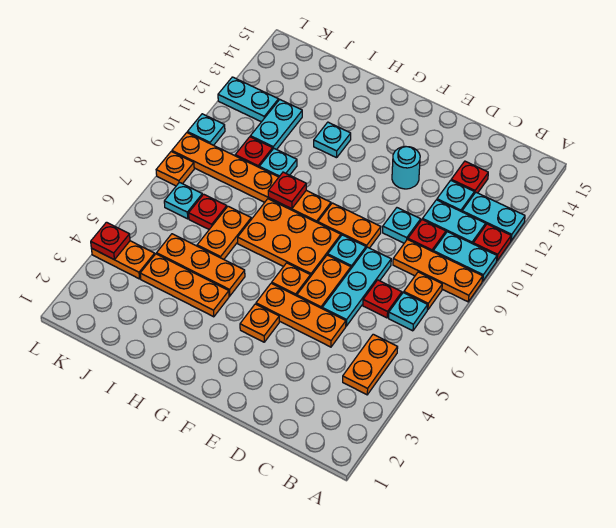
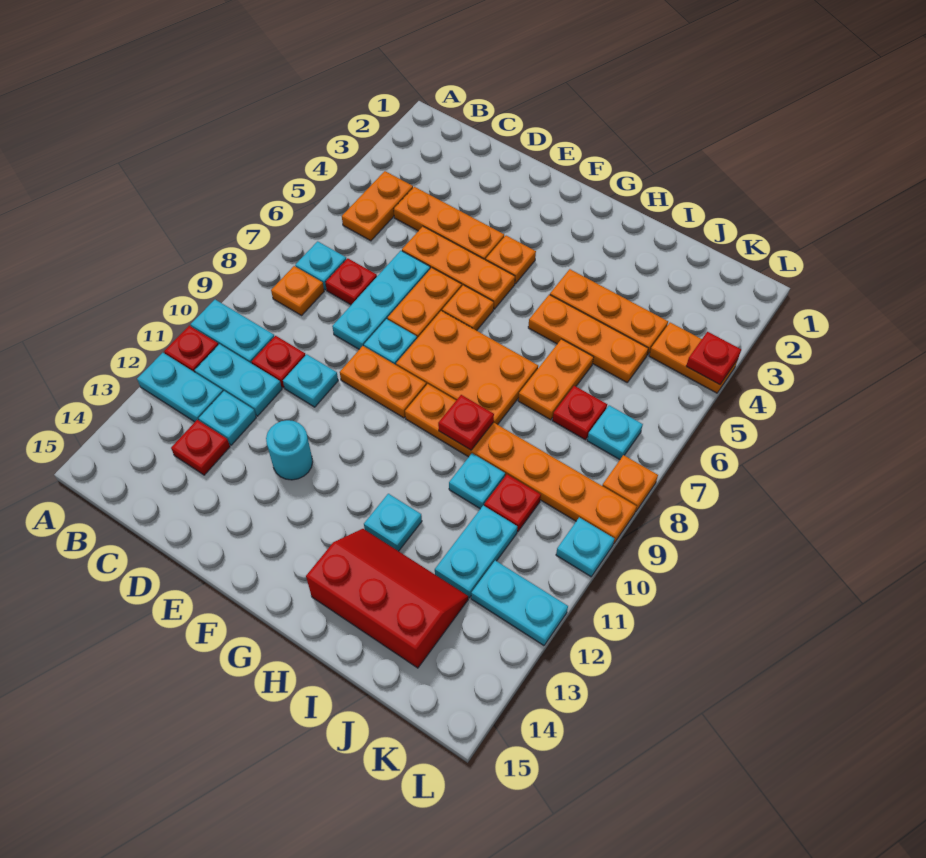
orange plate A9:C9 level 1 -> orange plate C4:E4 level 1
none -> red slope H13:J14 level 1 top 14

